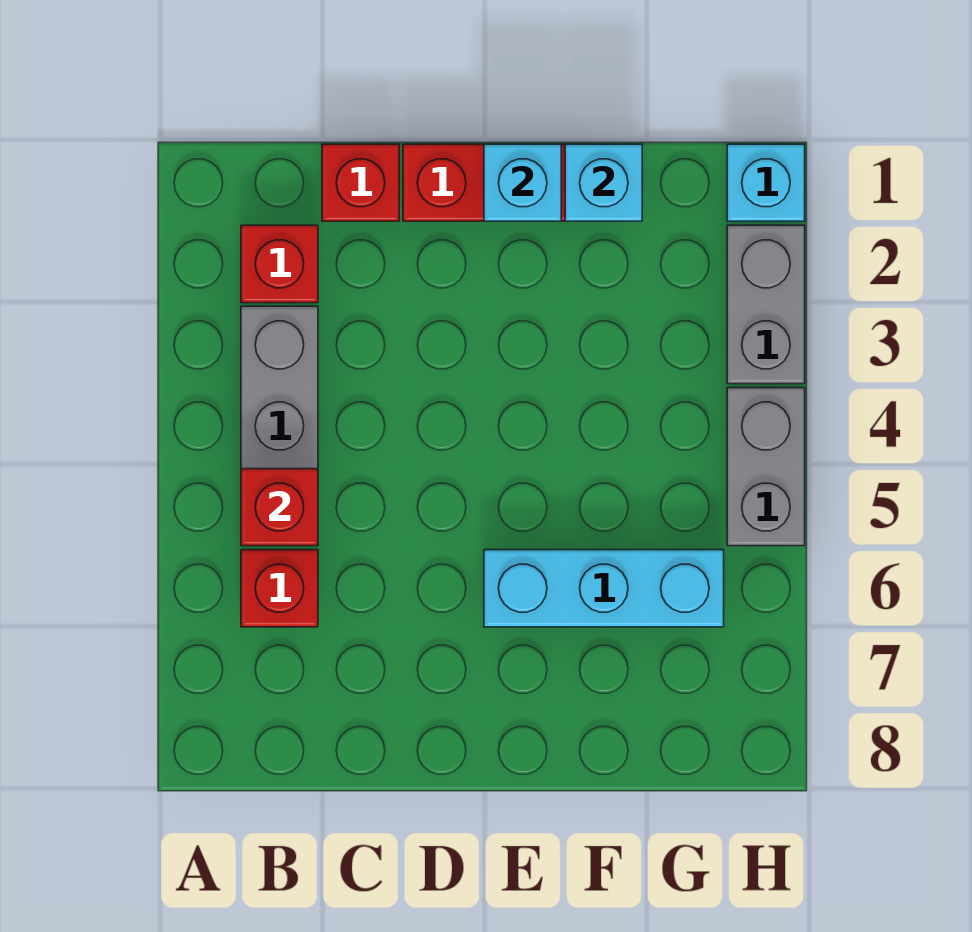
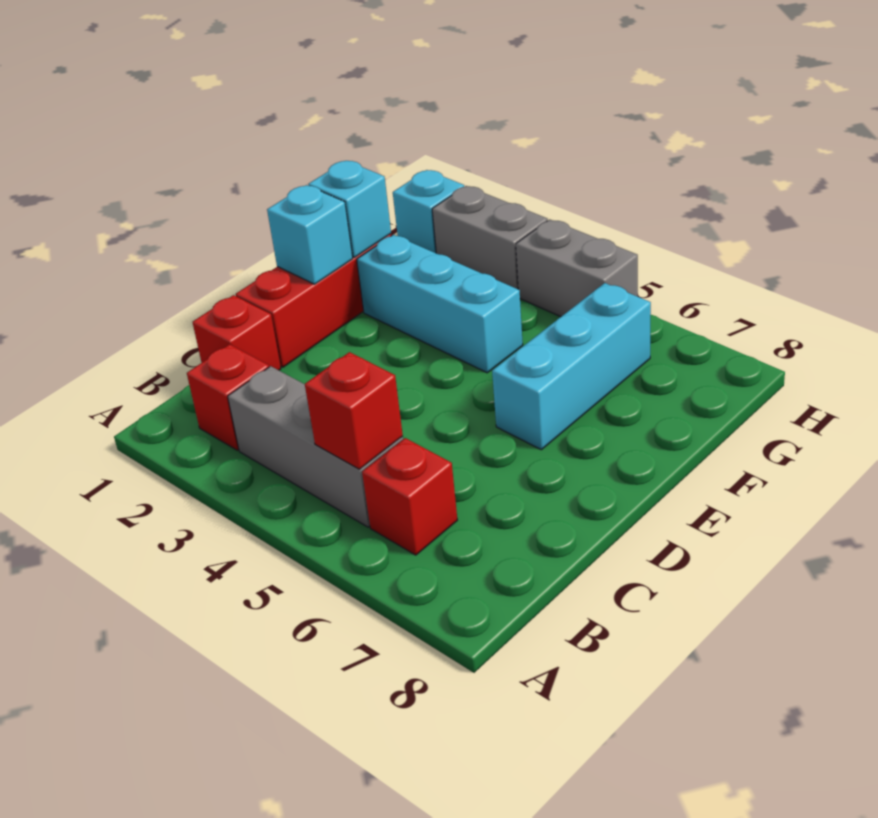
none -> cyan brick F2:F4 level 1

